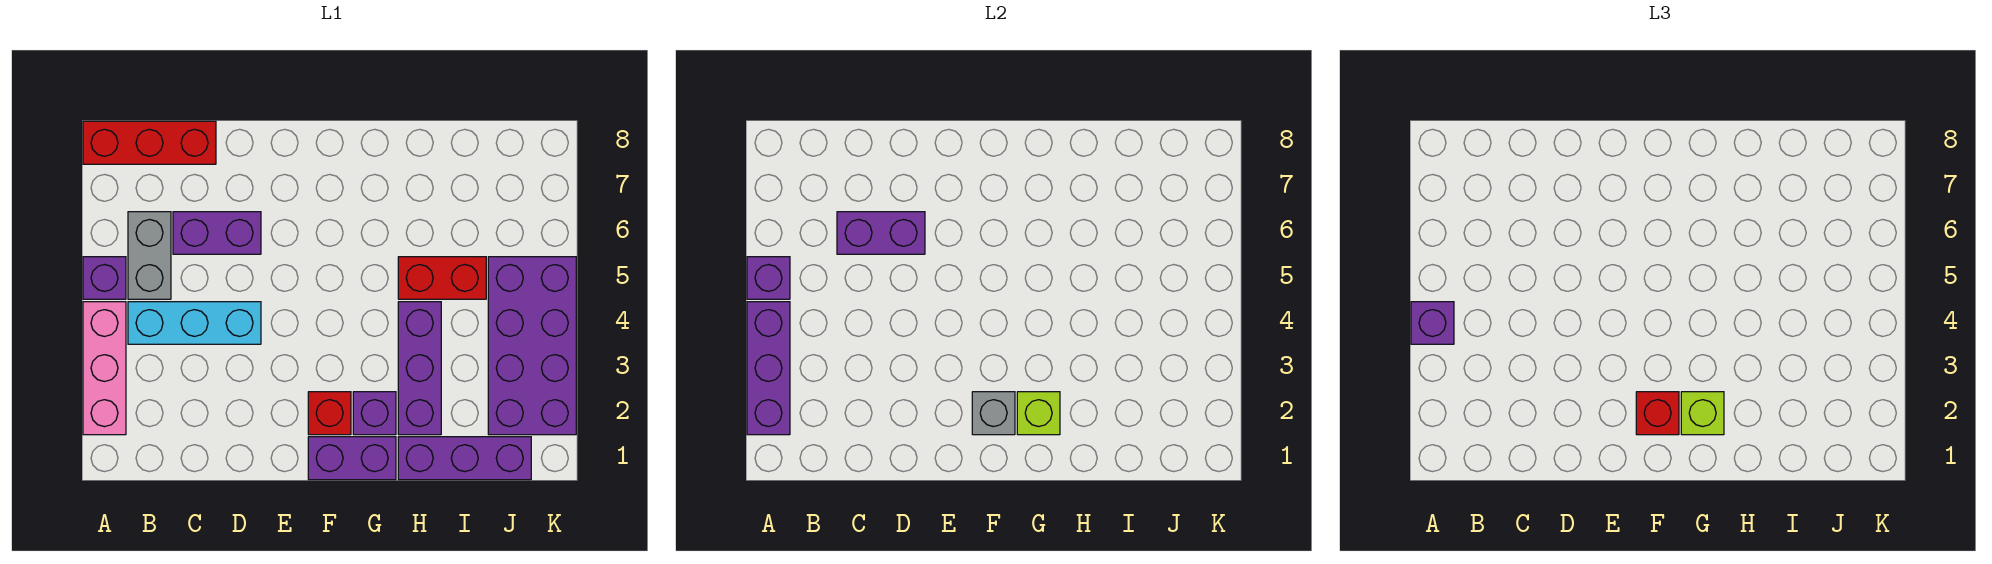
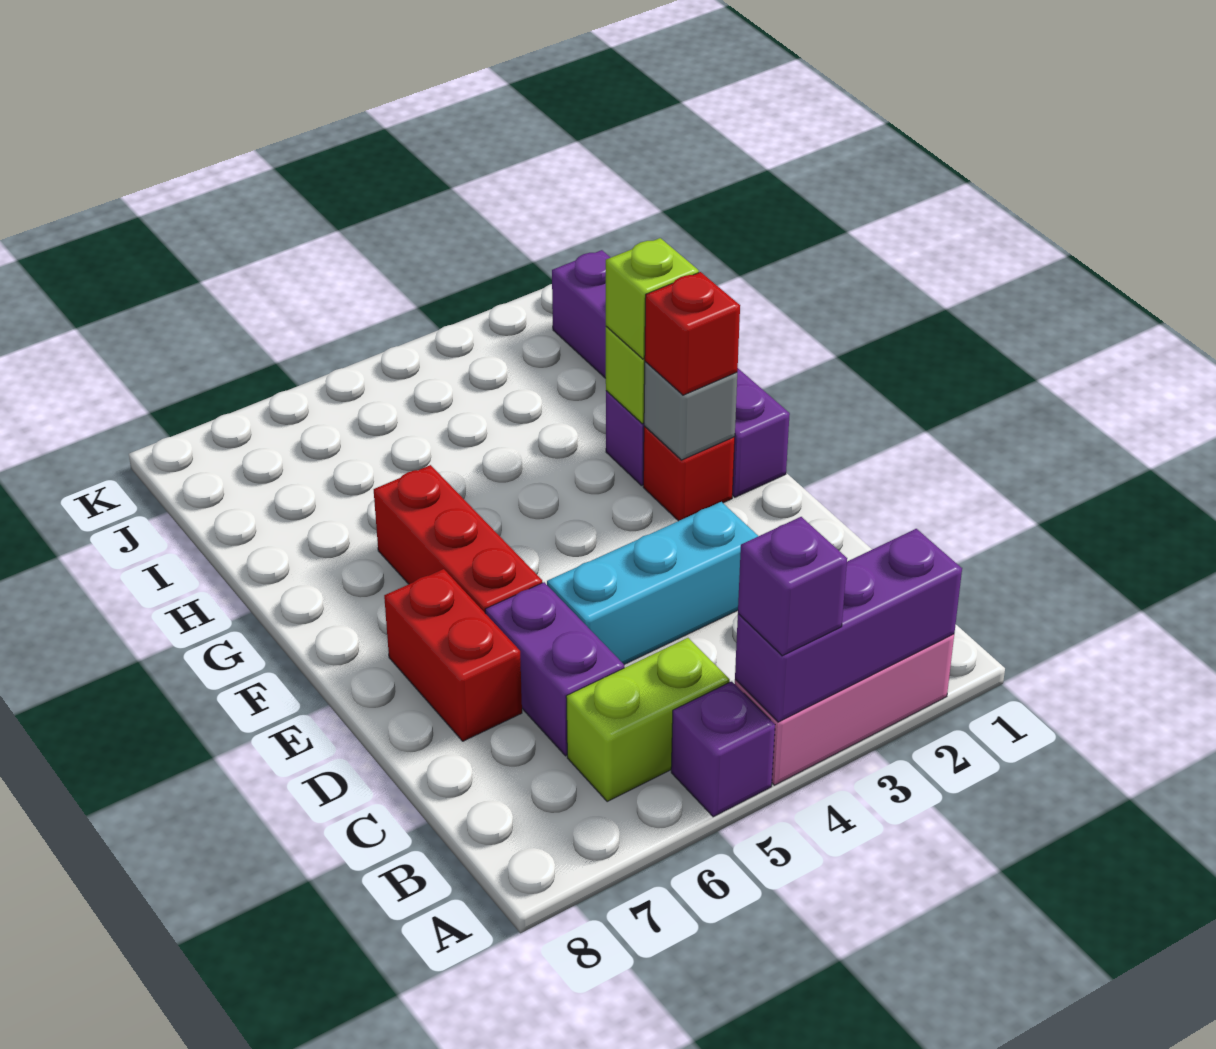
purple brick A5 level 2 -> none
red brick A8:C8 level 1 -> red brick E6:G6 level 1
cyan brick B4:D4 level 1 -> cyan brick D3:D5 level 1
grey brick B5:B6 level 1 -> lime brick B5:B6 level 1
purple brick C6:D6 level 2 -> none
purple brick H2:H4 level 1 -> none
red brick H5:I5 level 1 -> red brick D7:E7 level 1
purple brick J2:K5 level 1 -> none

